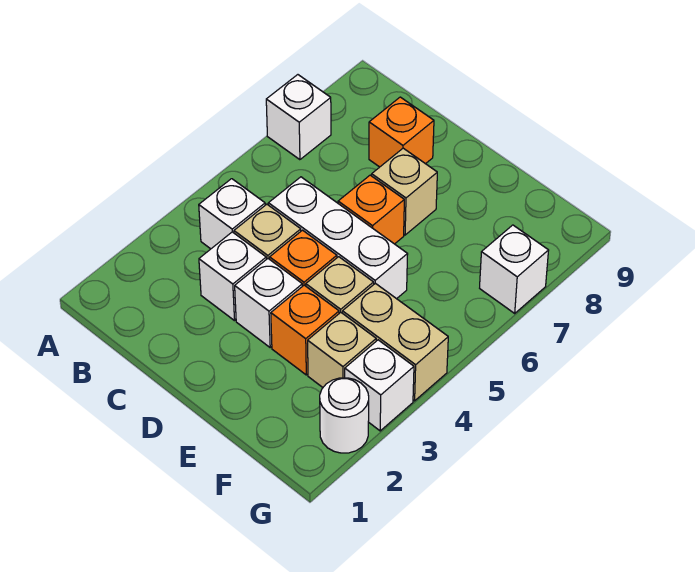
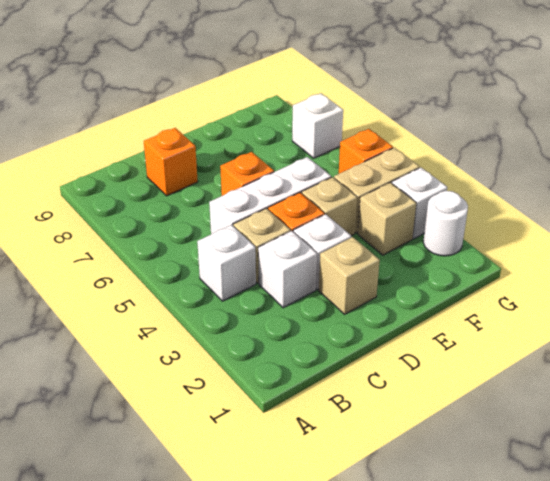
white brick A7 level 1 -> none
tan brick D7 level 1 -> tan brick D2 level 1
orange brick E3 level 1 -> orange brick G5 level 1

